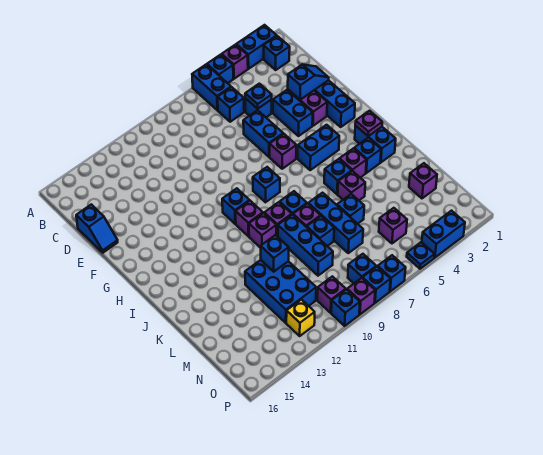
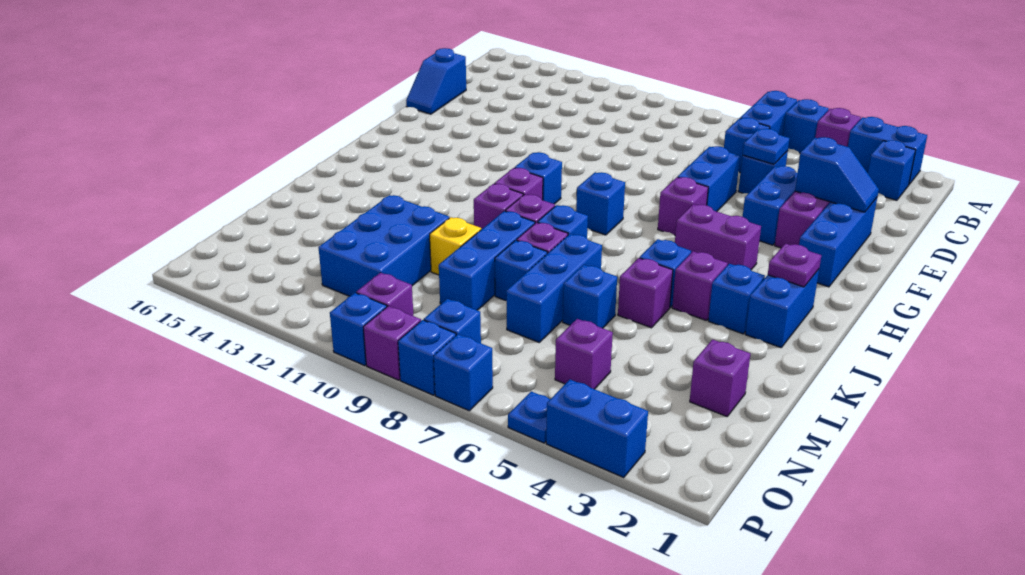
blue brick H4:H5 level 1 -> purple brick H4:H5 level 1
blue brick L11 level 2 -> none
yellow brick O12 level 1 -> yellow brick L10 level 1

